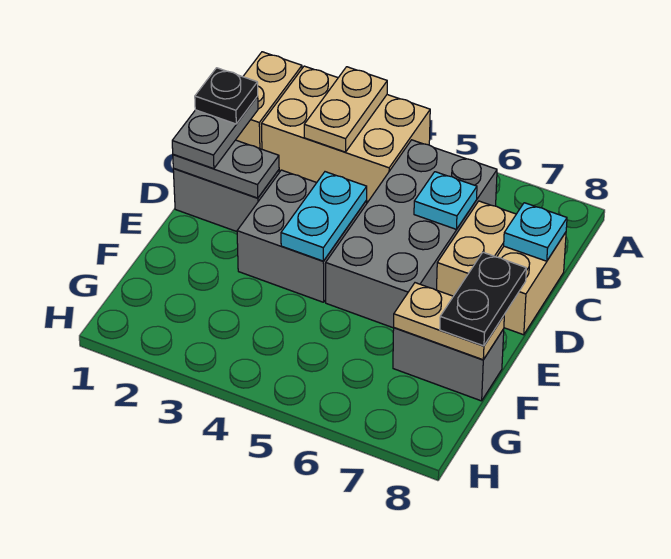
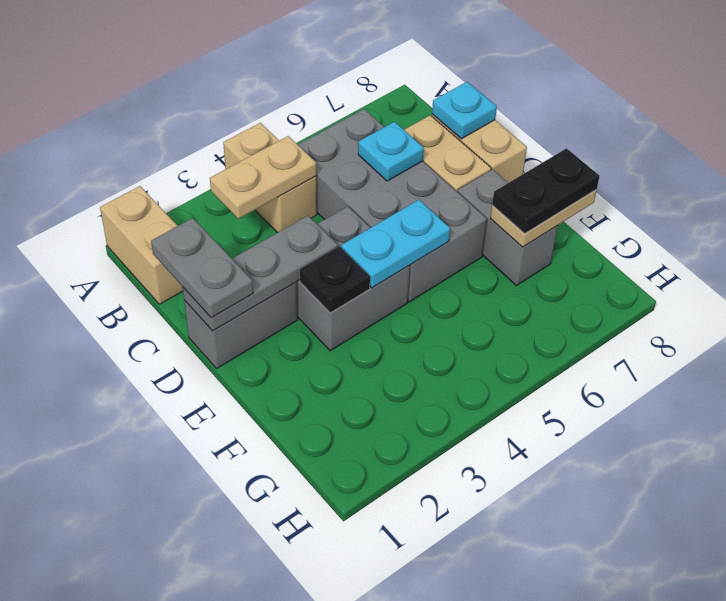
tan brick A2:B4 level 1 -> tan brick A4:B4 level 1
tan plate A3:B3 level 2 -> tan plate B3:B4 level 2
black plate C1 level 4 -> black plate E3 level 2
grey plate D1:D2 level 2 -> grey plate D1:D3 level 2
cyan plate D4:E4 level 2 -> cyan plate E4:E5 level 2
black plate E8:F8 level 3 -> black plate F7:F8 level 3
grey brick F7:F8 level 1 -> grey brick E7:F7 level 1

